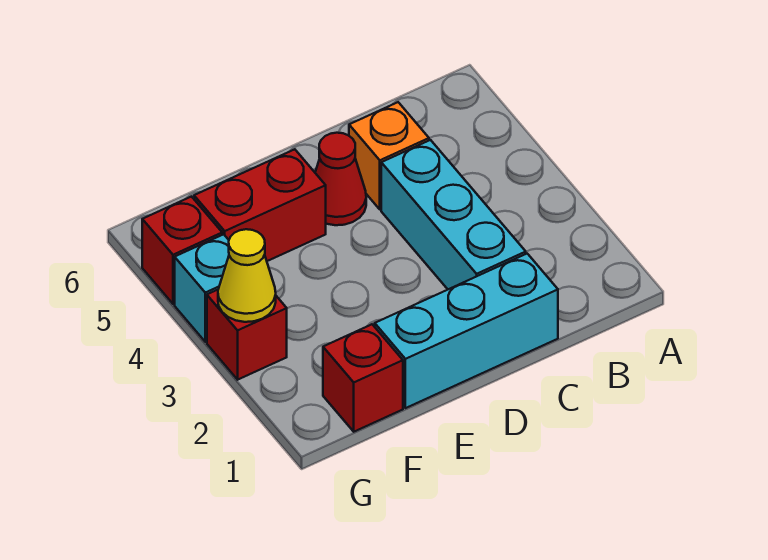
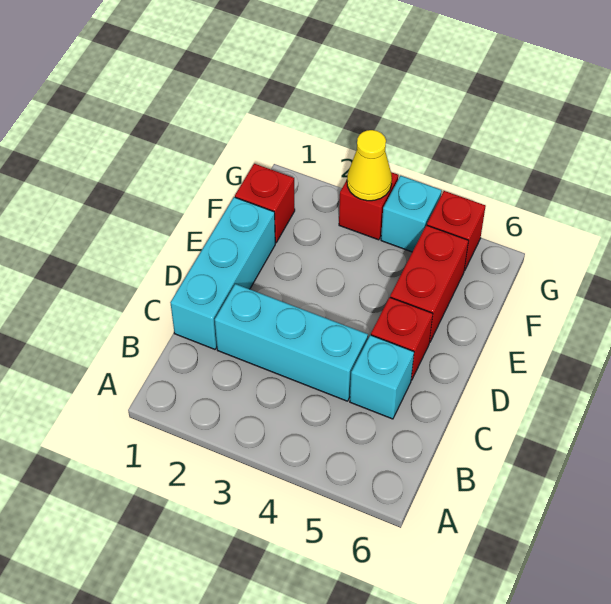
orange brick C5 level 1 -> cyan brick C5 level 1
red cone D5 level 1 -> red brick D5 level 1

